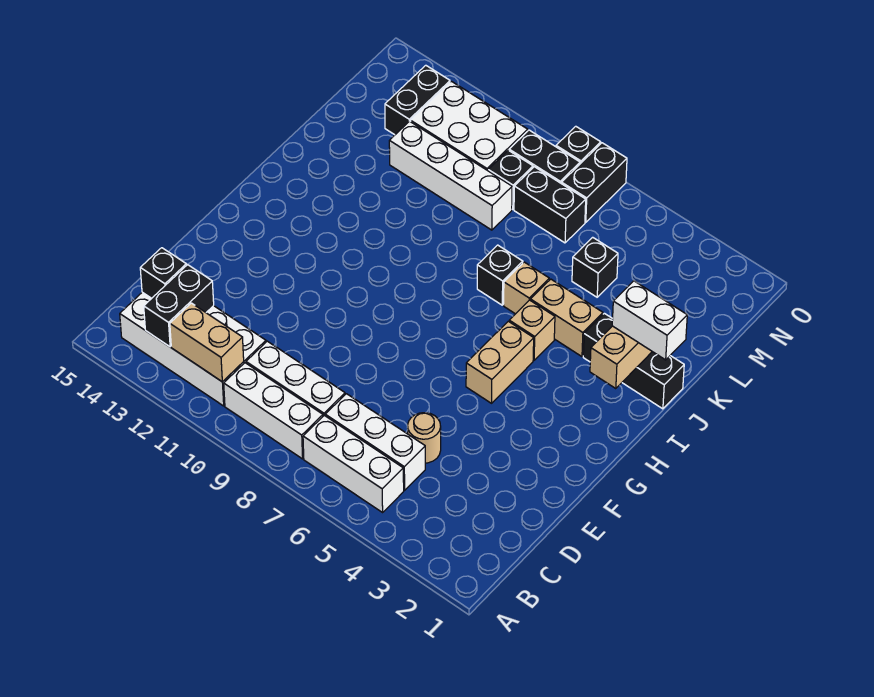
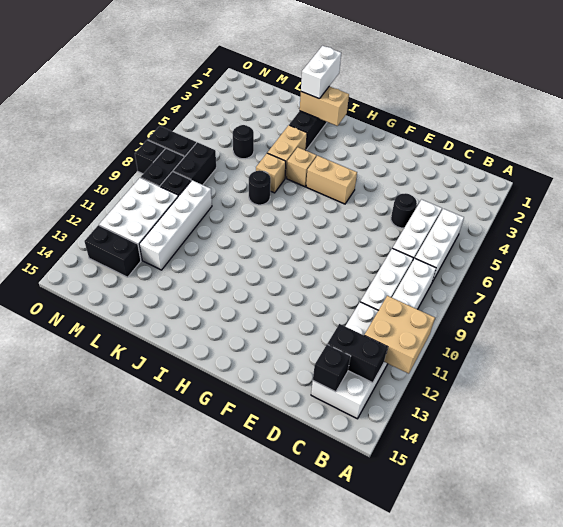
tan brick B11:B12 level 2 -> tan brick A11:B12 level 2
tan round brick D5 level 1 -> black round brick D5 level 1
black brick J7 level 1 -> black round brick J7 level 1
black brick L5 level 1 -> black round brick L5 level 1

